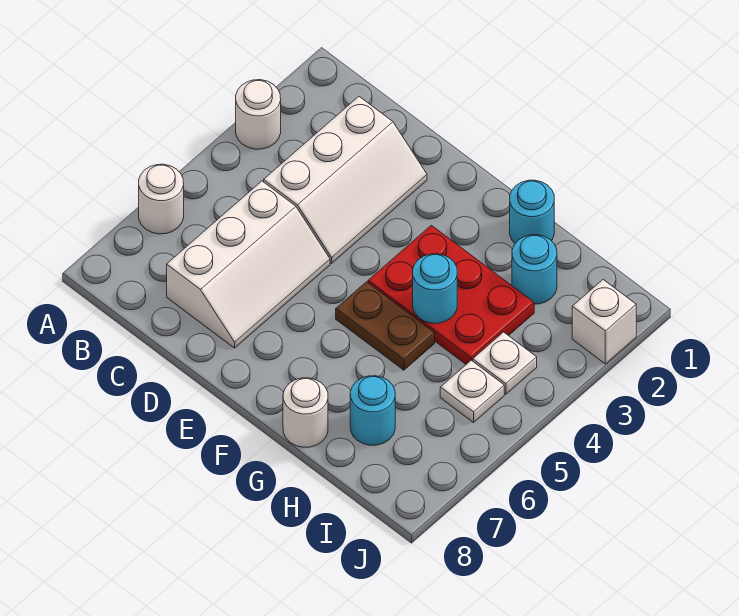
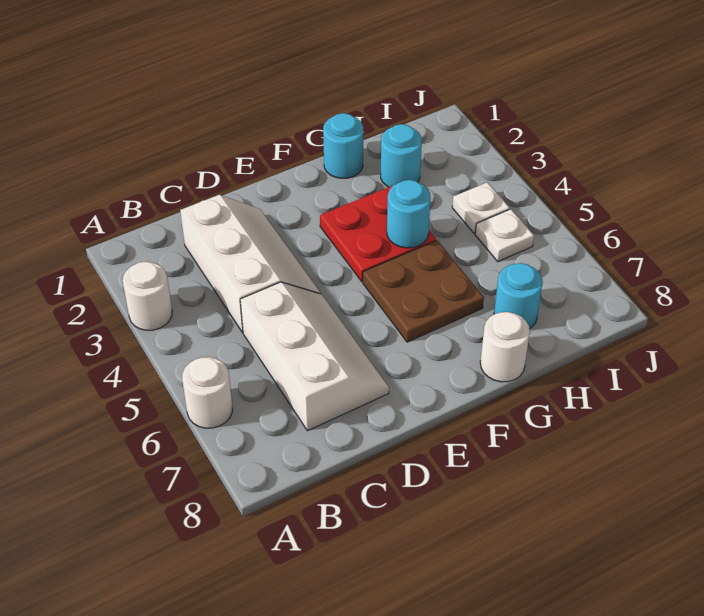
red plate F3:H4 level 1 -> red plate F3:G4 level 1
brown plate F5:G5 level 1 -> brown plate F5:G6 level 1
white brick J2 level 1 -> none

